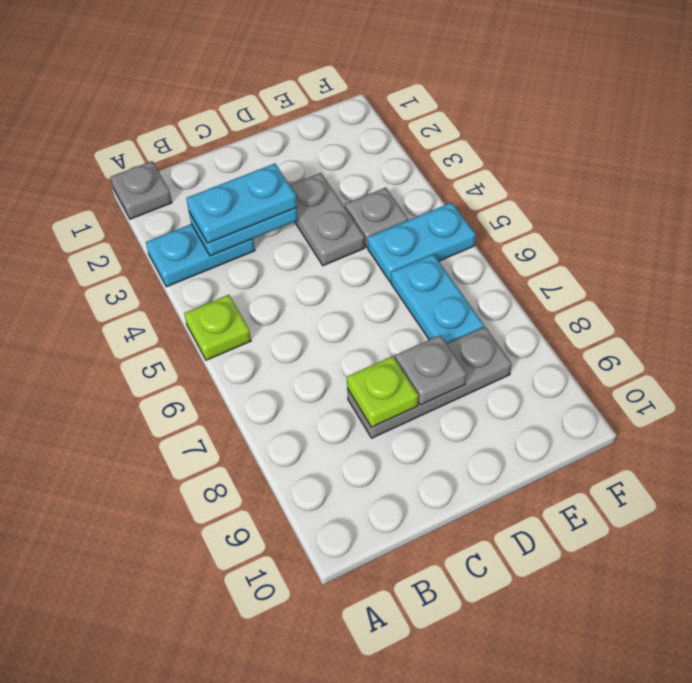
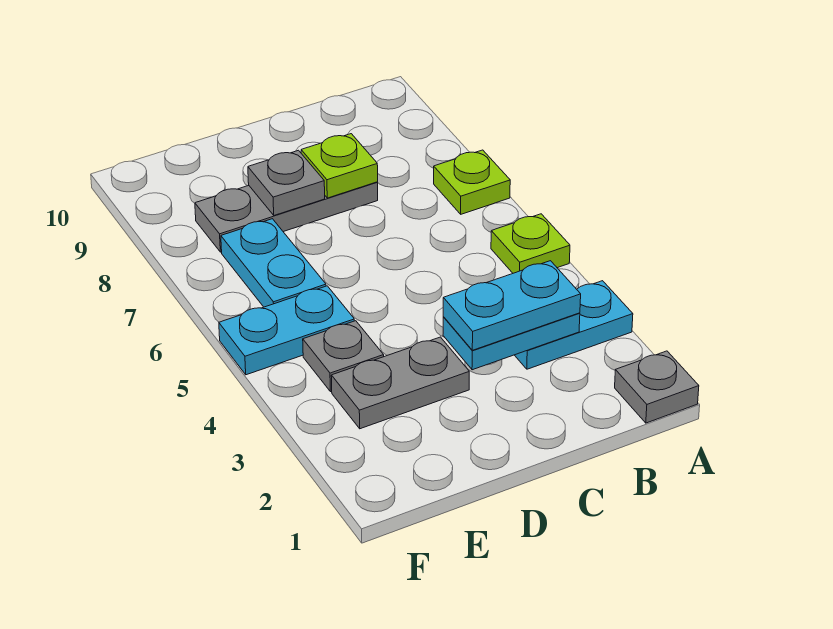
none -> lime plate A7 level 1
grey plate D3:D4 level 1 -> grey plate D3:E3 level 1

